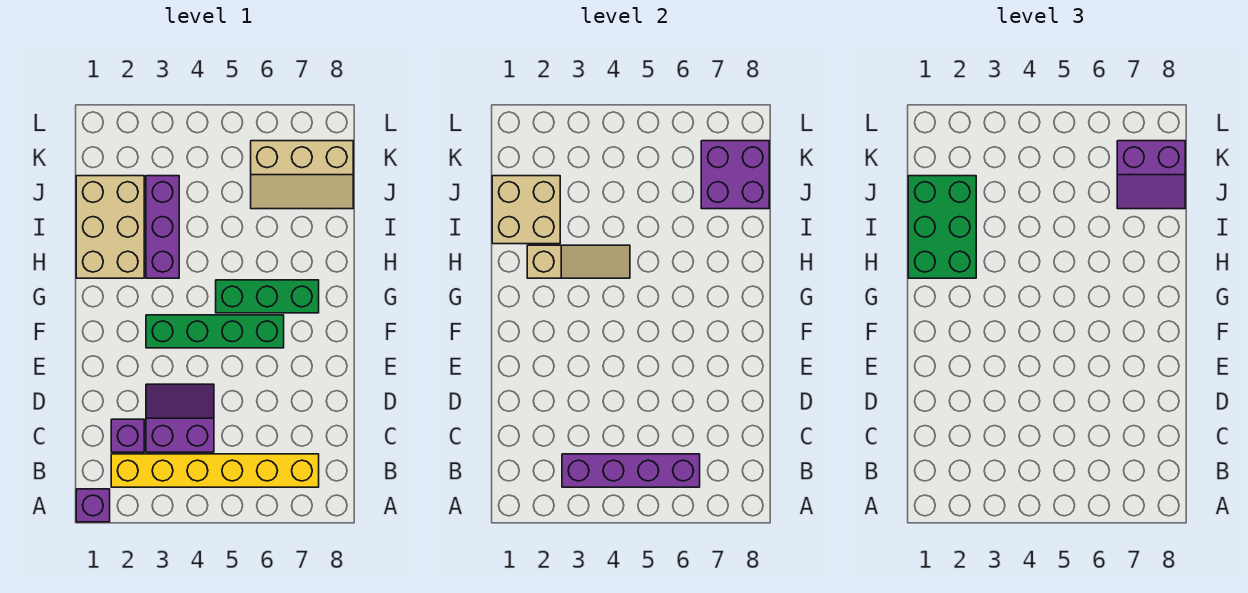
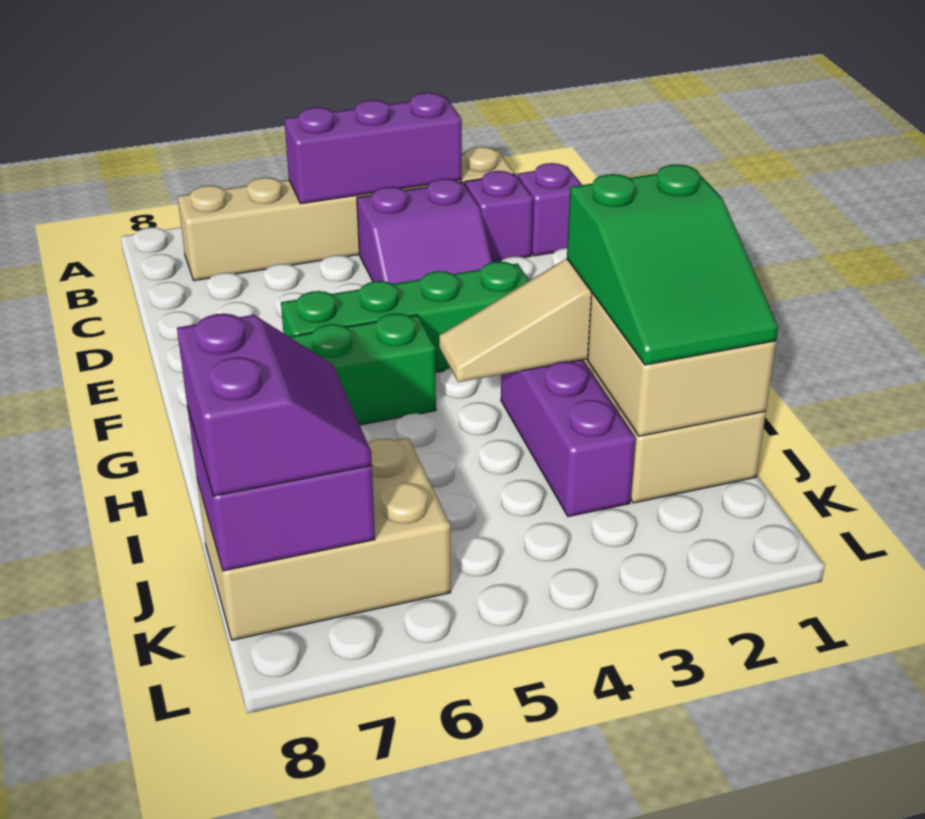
purple brick A1 level 1 -> purple brick C1 level 1
yellow brick B2:B7 level 1 -> tan brick B2:B7 level 1
purple brick B3:B6 level 2 -> purple brick B3:B5 level 2
green brick H1:J2 level 3 -> green slope H1:J2 level 3 top H
tan slope J6:K8 level 1 top K -> tan brick J6:K8 level 1
purple slope J7:K8 level 3 top K -> purple slope J7:K8 level 3 top 8

